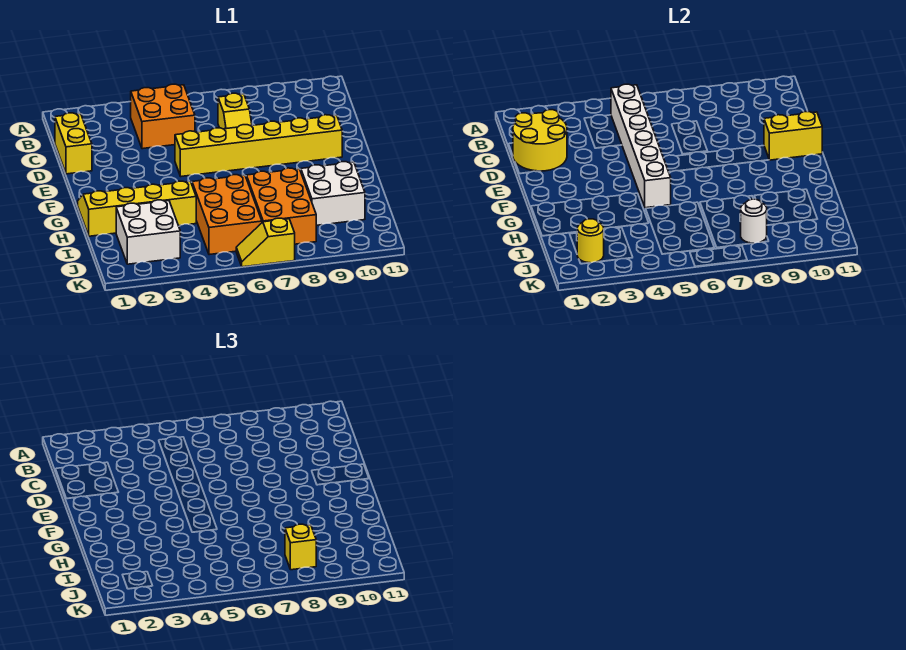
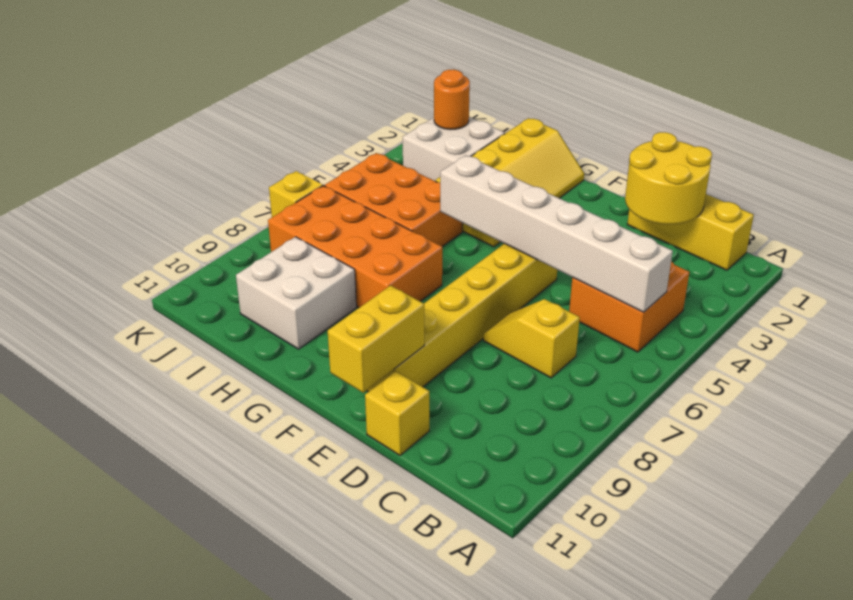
yellow brick C1:D1 level 1 -> yellow brick B1:D1 level 1
orange brick H7:J8 level 1 -> orange brick G7:J8 level 1
yellow round brick J2 level 2 -> orange round brick J2 level 2
white round brick J8 level 2 -> none
yellow brick J8 level 3 -> yellow brick D11 level 1

